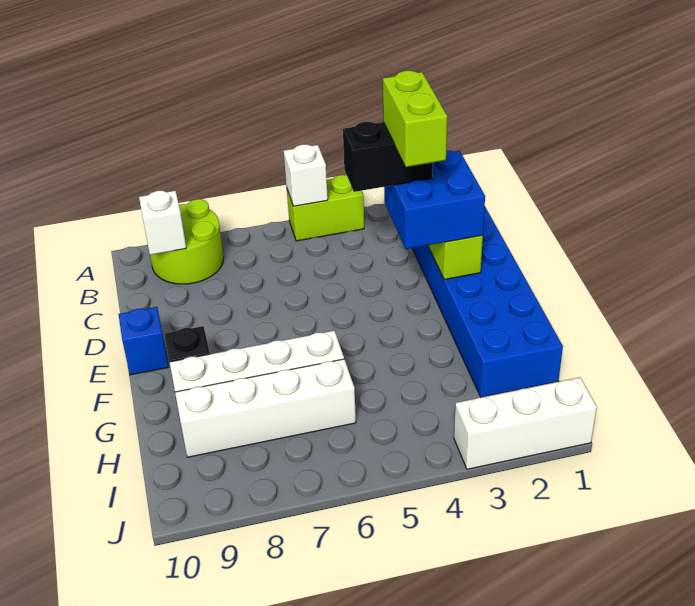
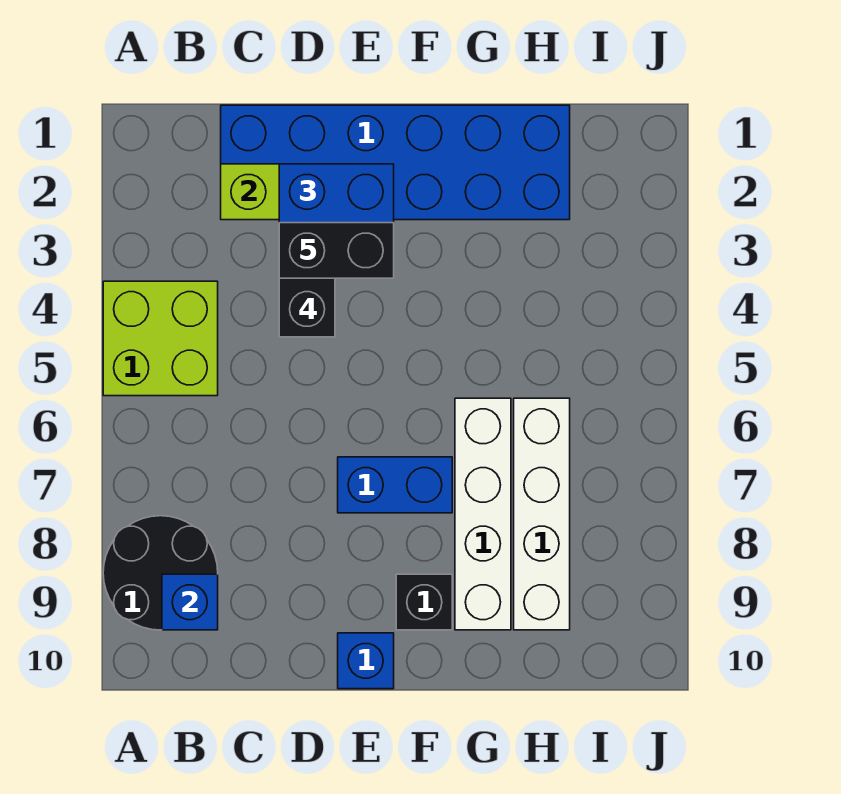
lime brick A4:A5 level 1 -> lime brick A4:B5 level 1
white brick A5 level 2 -> none
lime round brick A8:B9 level 1 -> black round brick A8:B9 level 1
white brick B9 level 2 -> blue brick B9 level 2
lime brick D3:E3 level 5 -> black brick D3:E3 level 5
none -> blue brick E7:F7 level 1
white brick J1:J3 level 1 -> none

